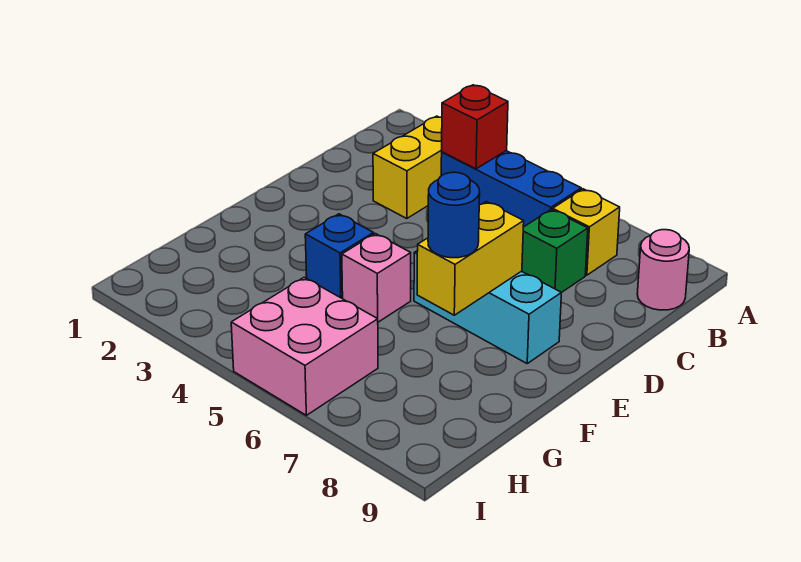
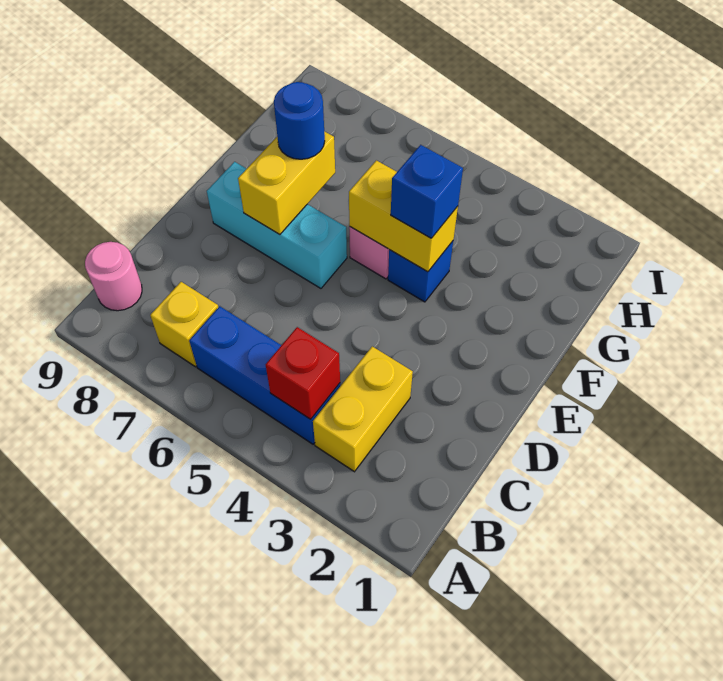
green brick C7 level 1 -> none
none -> yellow brick F4:F5 level 2
none -> blue brick F4 level 3
pink brick H5:I6 level 1 -> none

